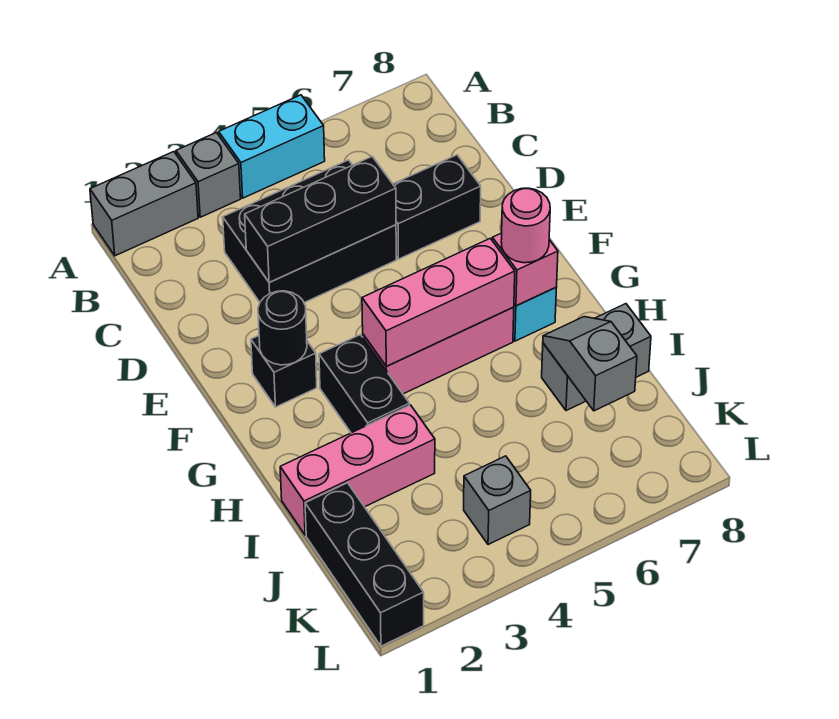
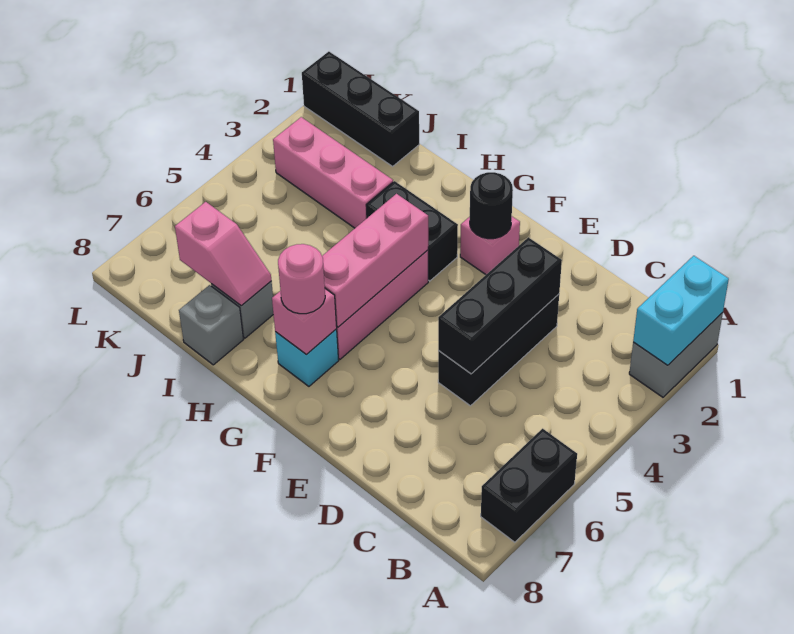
grey brick A3 level 1 -> none
cyan brick A4:A5 level 1 -> cyan brick A1:A2 level 2
black brick C3:D5 level 1 -> black brick D3:D5 level 1
black brick D6:D7 level 1 -> black brick A6:A7 level 1
black brick F2 level 1 -> pink brick F2 level 1
pink brick I1:I3 level 1 -> pink brick I3:K3 level 1
grey slope I7:J7 level 2 top J -> pink slope I7:J7 level 2 top J
grey brick K4 level 1 -> none

